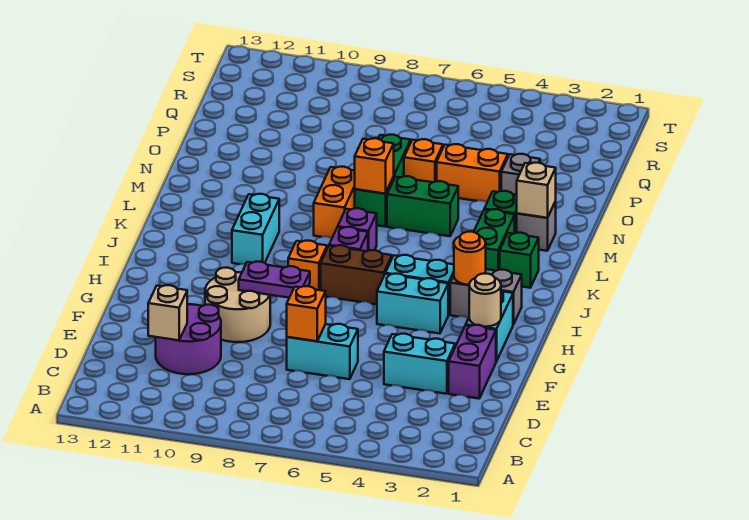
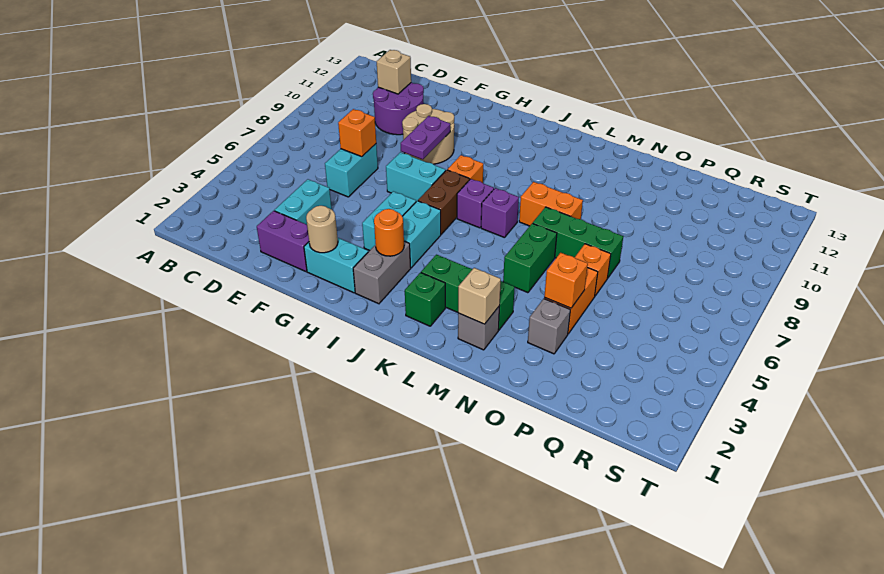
cyan brick J10:K10 level 1 -> cyan brick G7:H7 level 1
orange brick M7 level 2 -> orange brick O4 level 2

